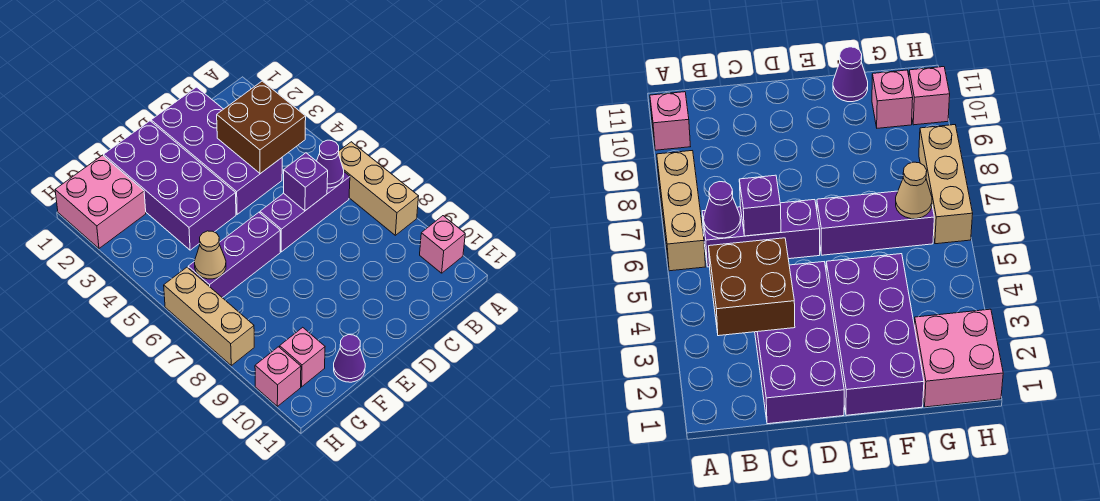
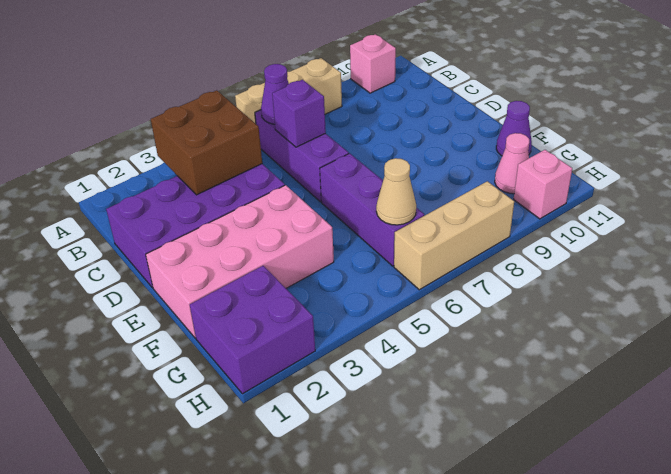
purple brick E1:F4 level 1 -> pink brick E1:F4 level 1
pink brick G1:H2 level 1 -> purple brick G1:H2 level 1
pink brick G10 level 1 -> pink cone G10 level 1

